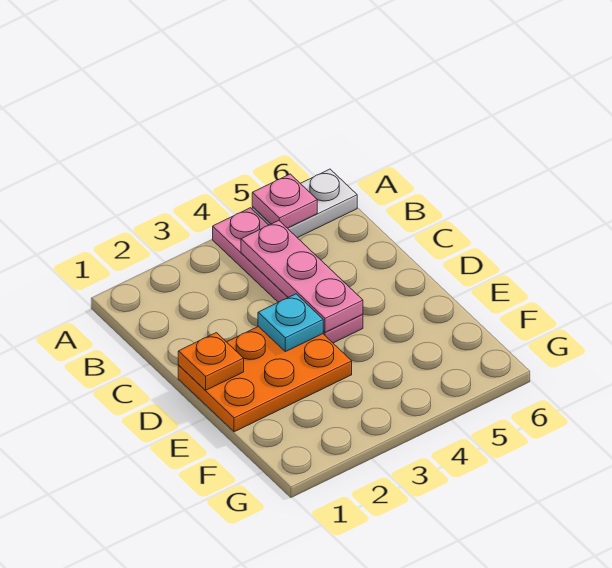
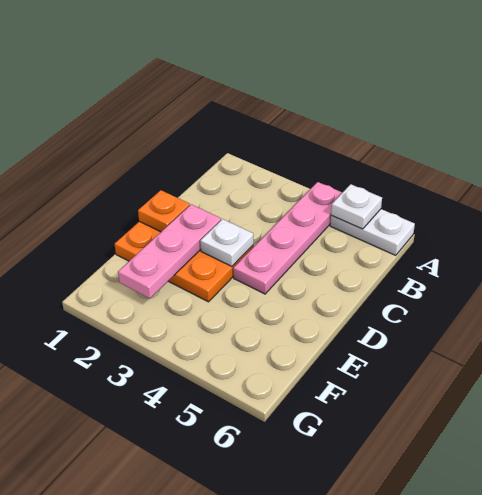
pink plate A5 level 2 -> white plate A5 level 2
pink plate B4:D4 level 2 -> pink plate D2:F2 level 2
cyan plate D3 level 2 -> white plate D3 level 2

